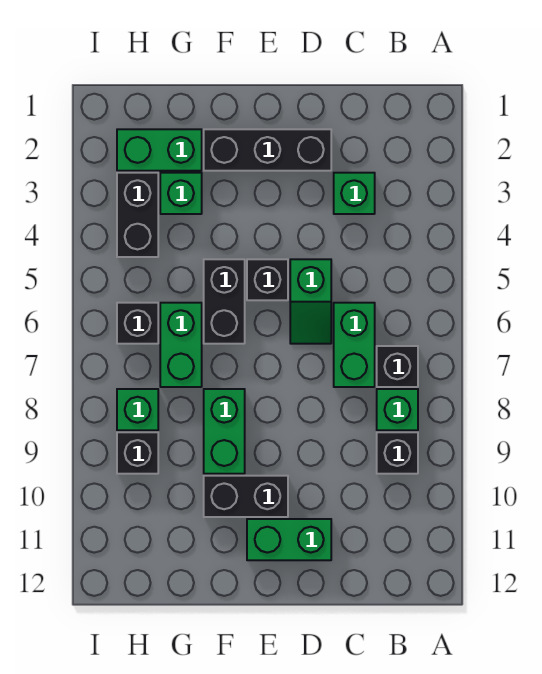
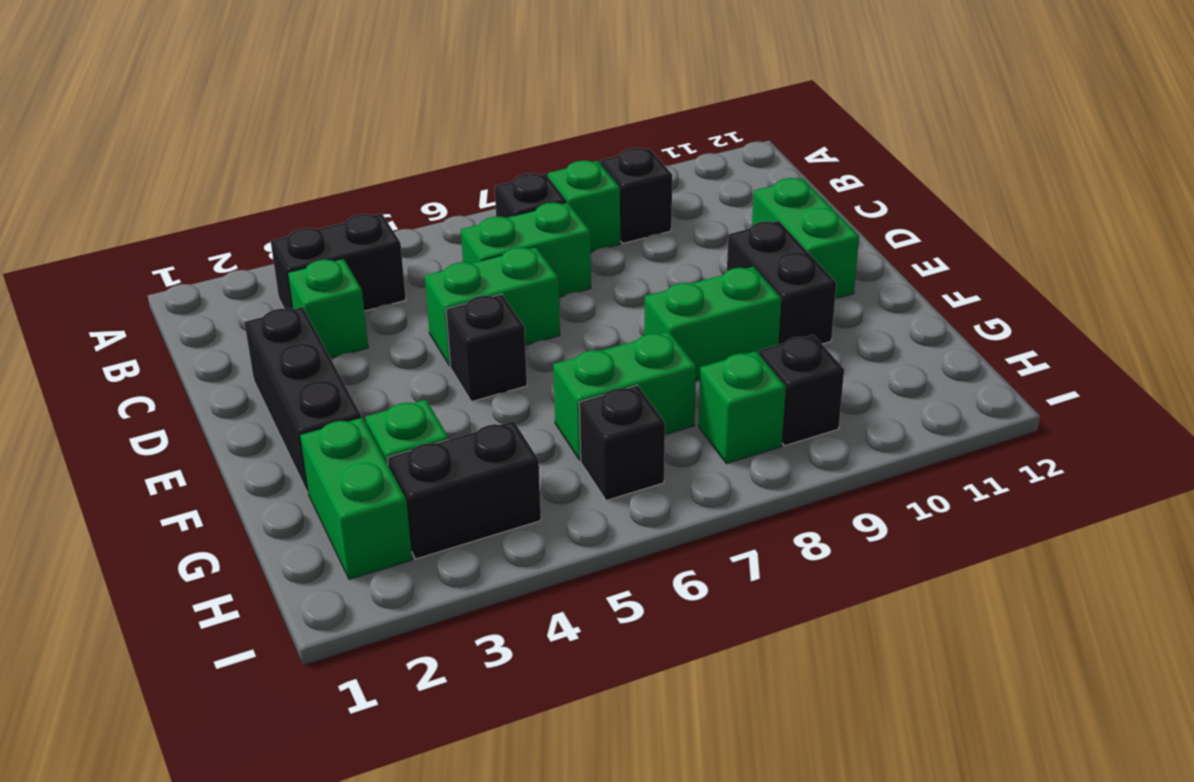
green slope D5:D6 level 1 top 5 -> green brick D5:D6 level 1
black brick F5:F6 level 1 -> black brick B3:B4 level 1

